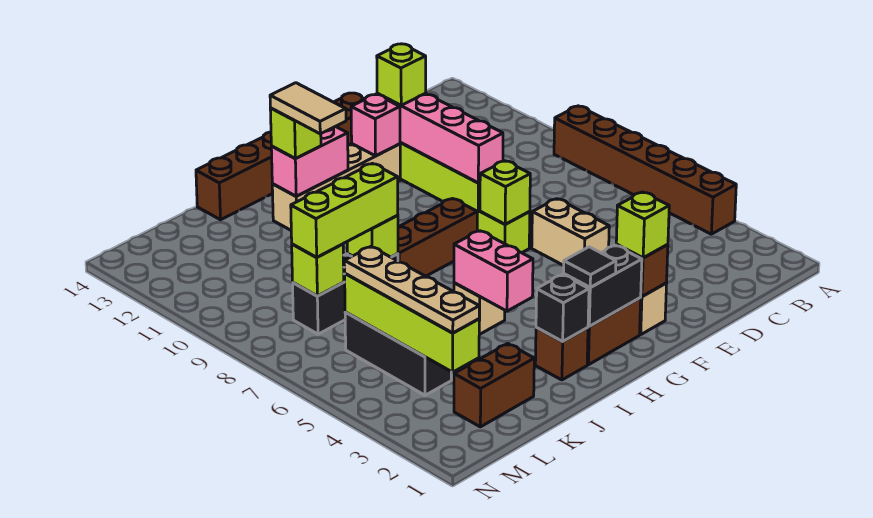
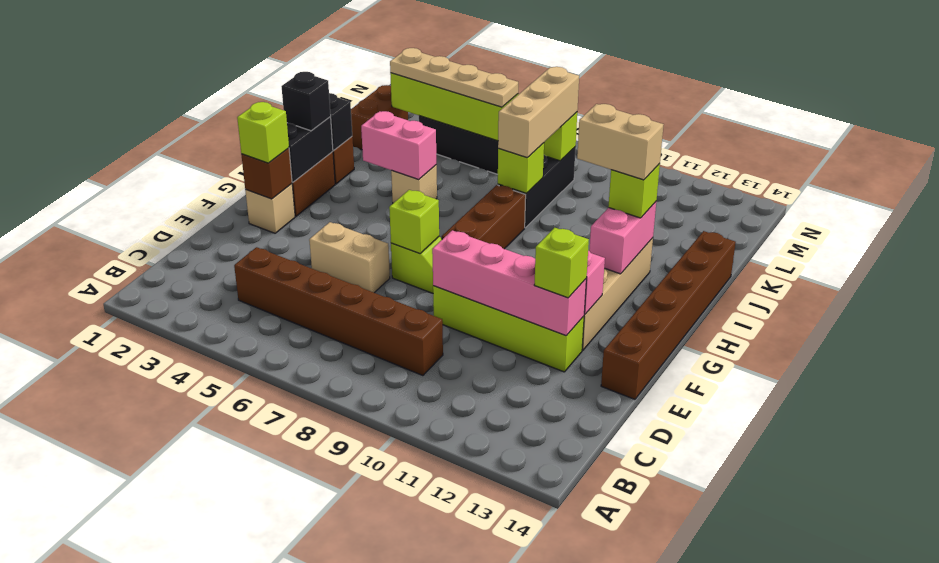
brown brick A4:A9 level 1 -> brown brick C4:C9 level 1
black tile H2 level 3 -> black brick H2 level 3
tan tile I11:I12 level 4 -> tan brick I11:I12 level 4
lime brick J8:L8 level 3 -> tan brick J8:L8 level 3

